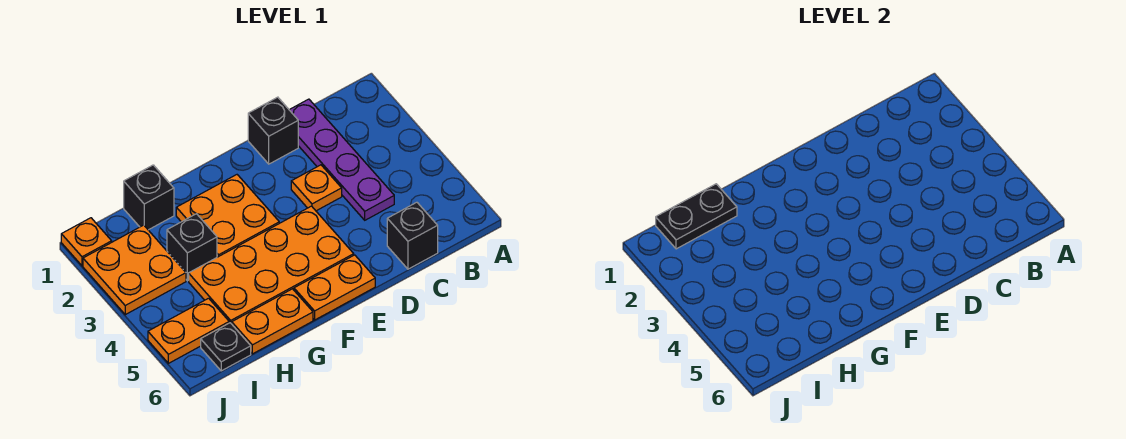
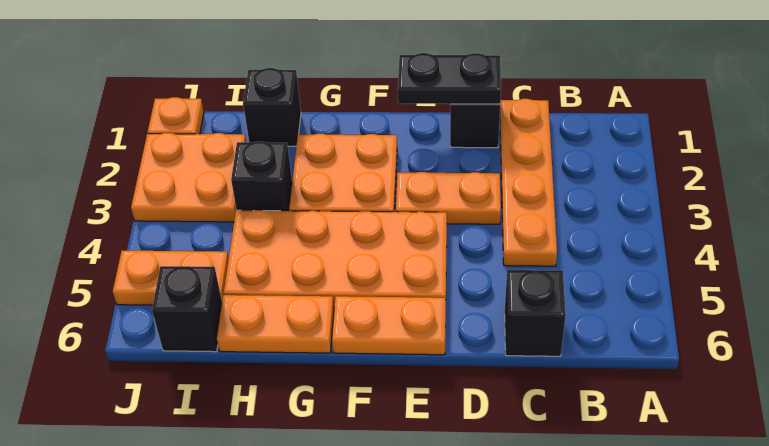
purple plate C1:C4 level 1 -> orange plate C1:C4 level 1
orange plate D3 level 1 -> orange plate D3:E3 level 1
black plate H1:I1 level 2 -> black plate D1:E1 level 2
black plate I6 level 1 -> black brick I6 level 1

